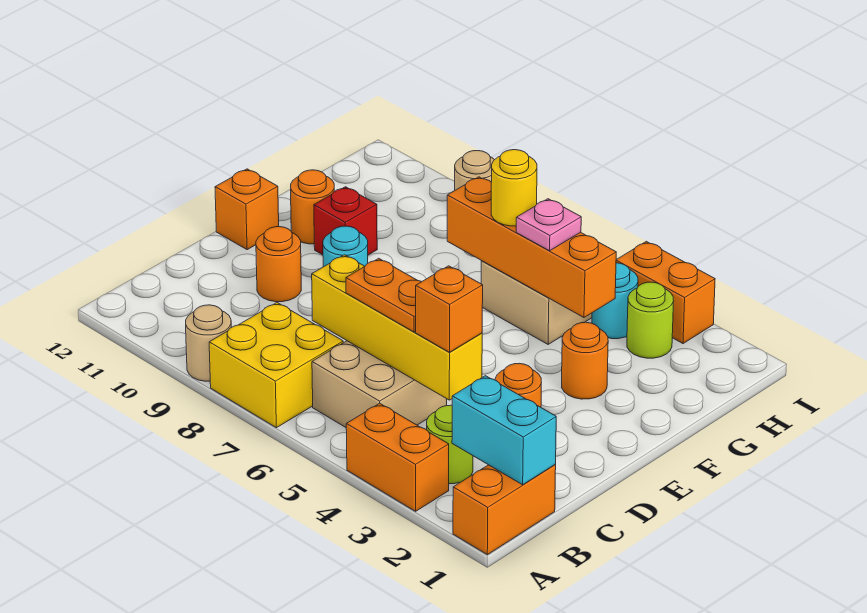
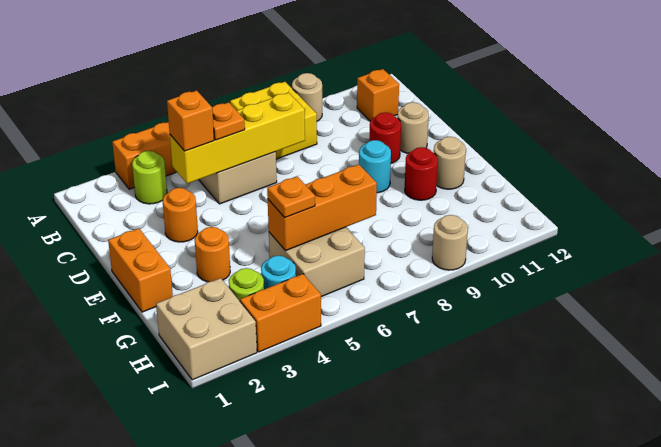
orange brick A1:B1 level 1 -> orange brick E1:F1 level 1
cyan brick B1:B2 level 2 -> none
orange plate C5:C6 level 3 -> orange plate C5 level 3
orange round brick D10 level 1 -> red round brick D10 level 1
none -> tan round brick D11 level 1
orange brick E12 level 1 -> orange brick B11 level 1
red brick F10 level 1 -> red round brick F10 level 1
orange round brick F11 level 1 -> tan round brick F11 level 1
orange brick G4:G7 level 2 -> orange brick G5:G7 level 2
pink plate G5 level 3 -> orange plate G5 level 3
yellow round brick G6 level 3 -> none
none -> tan brick H1:I2 level 1

